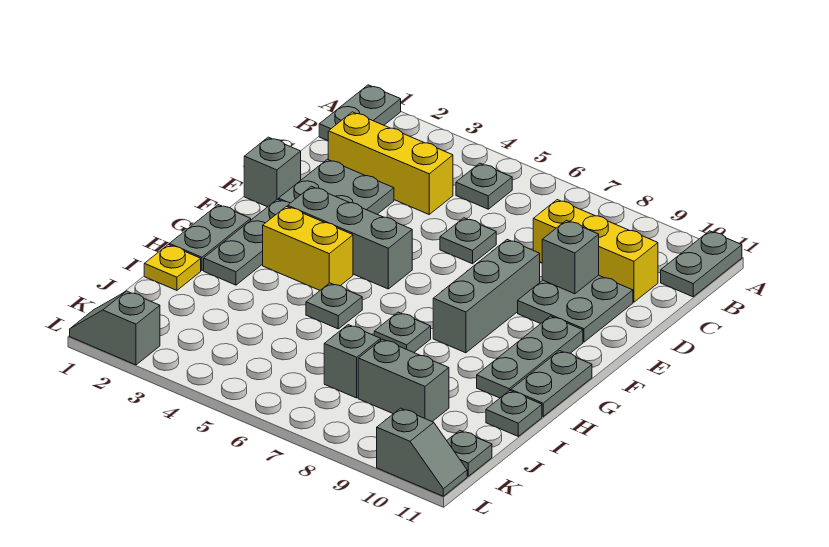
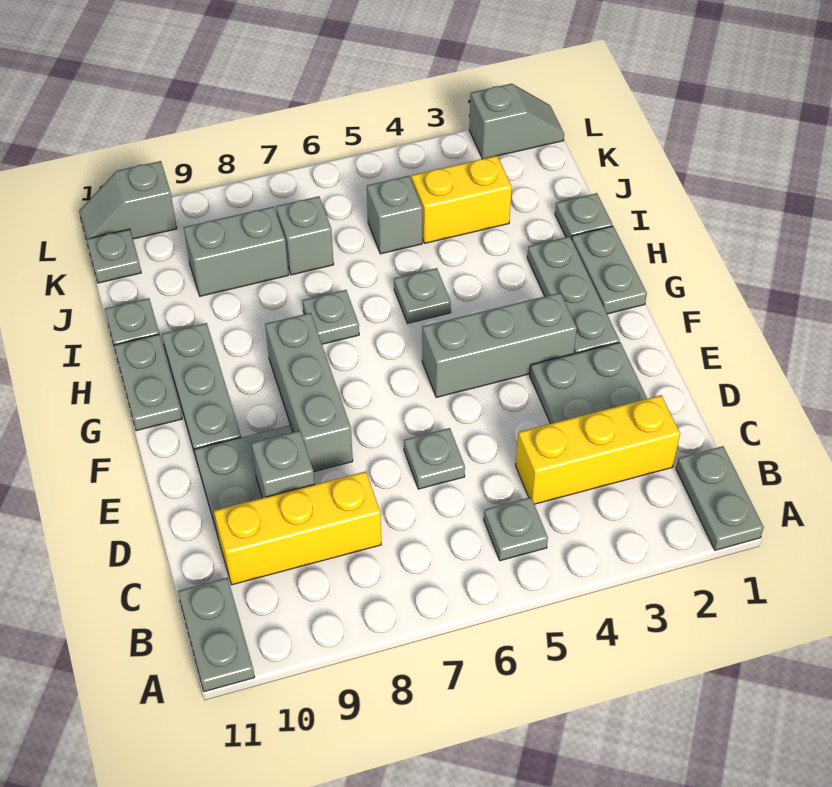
grey brick E1 level 1 -> grey brick J5 level 1
yellow brick G3:G4 level 1 -> yellow brick J3:J4 level 1
yellow plate I1 level 1 -> grey plate I1 level 1

